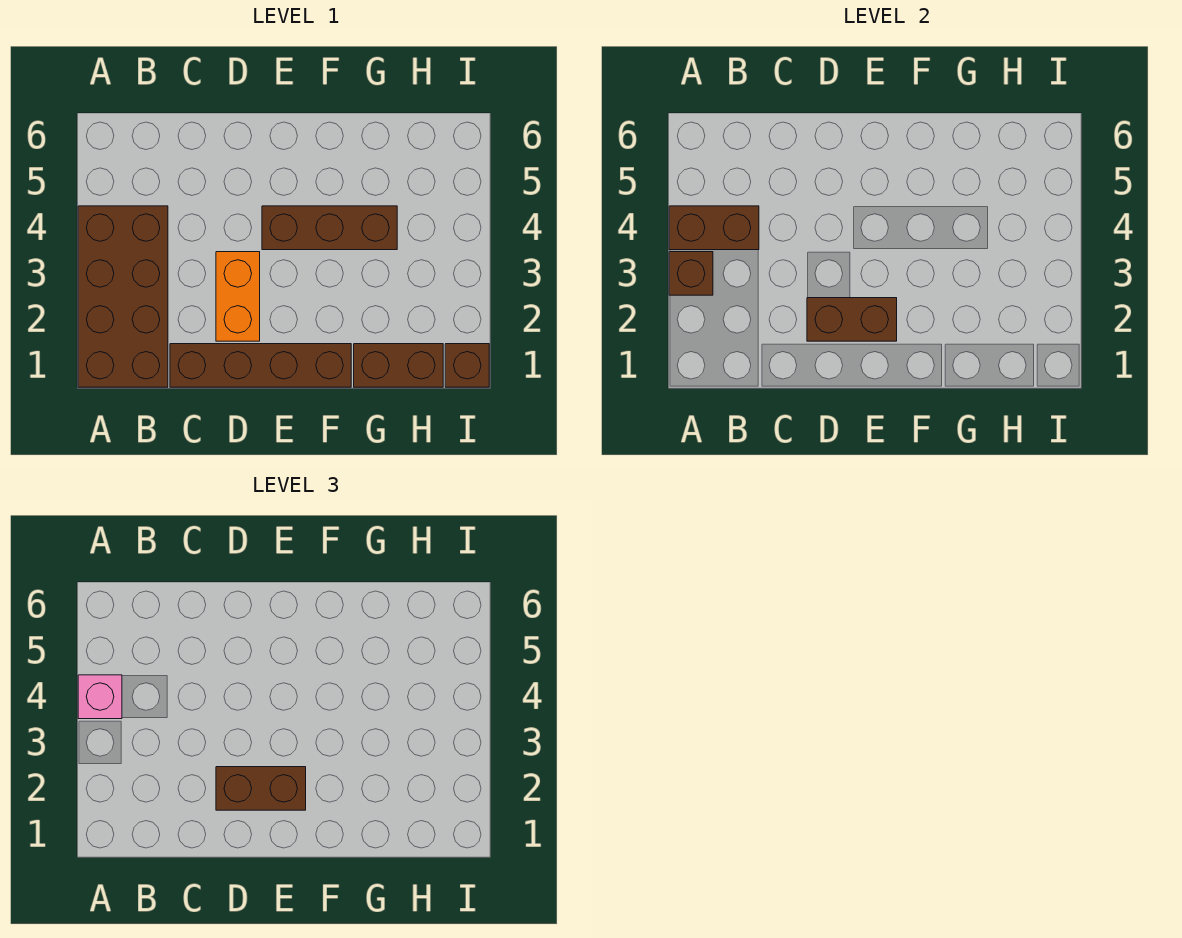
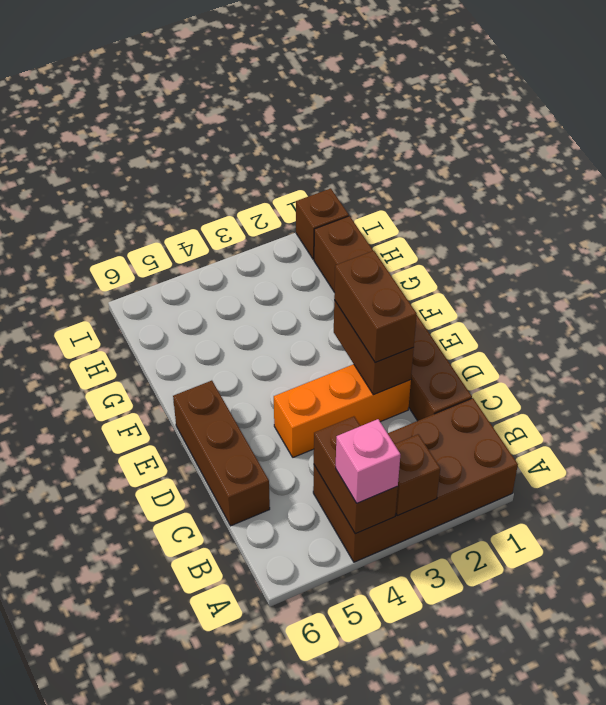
orange brick D2:D3 level 1 -> orange brick D2:D4 level 1
brown brick E4:G4 level 1 -> brown brick C6:E6 level 1

